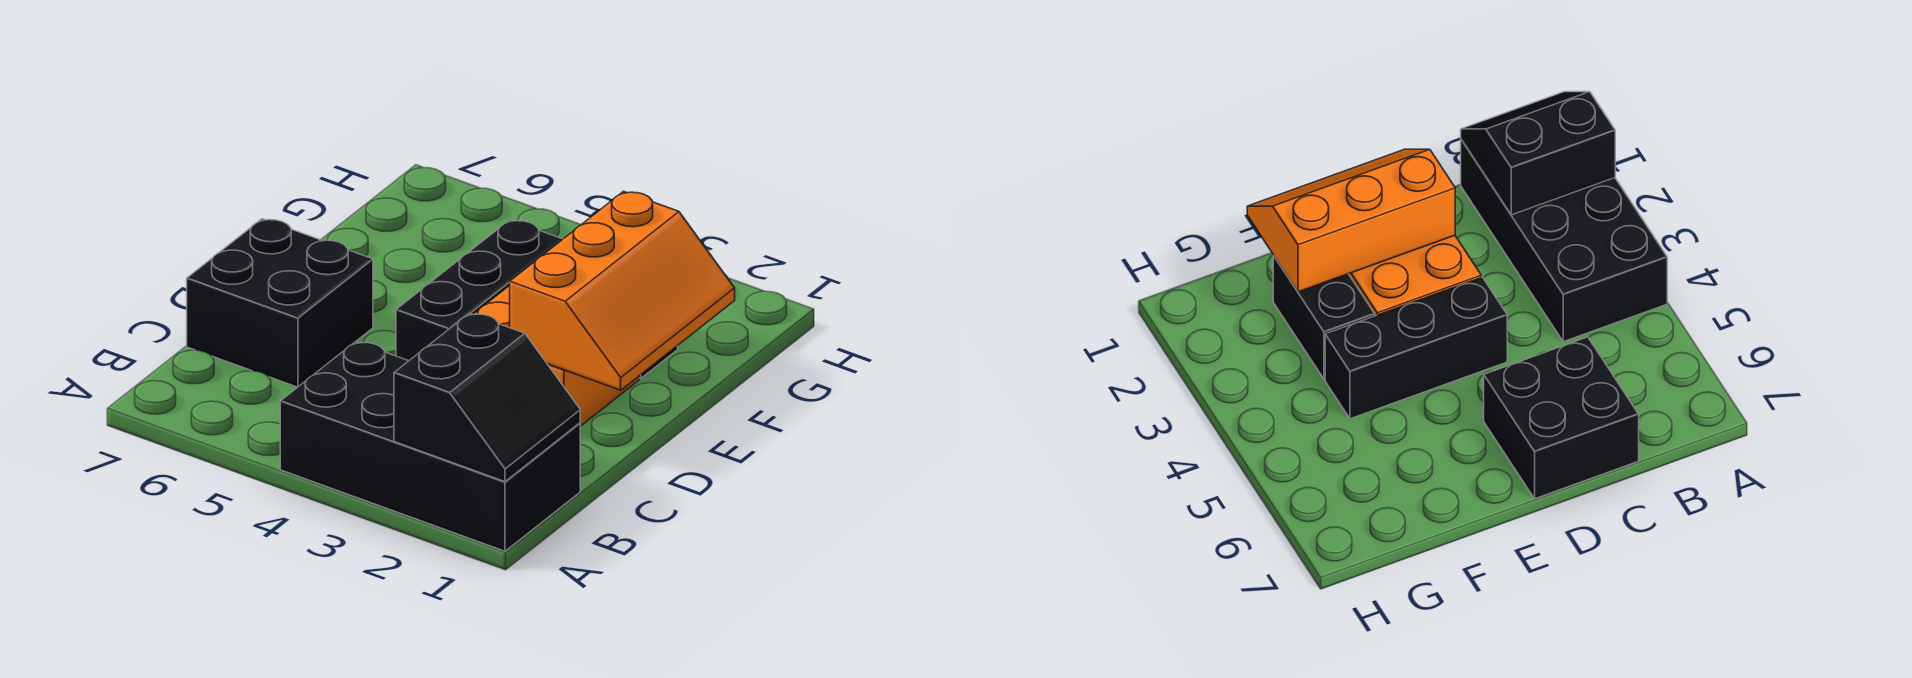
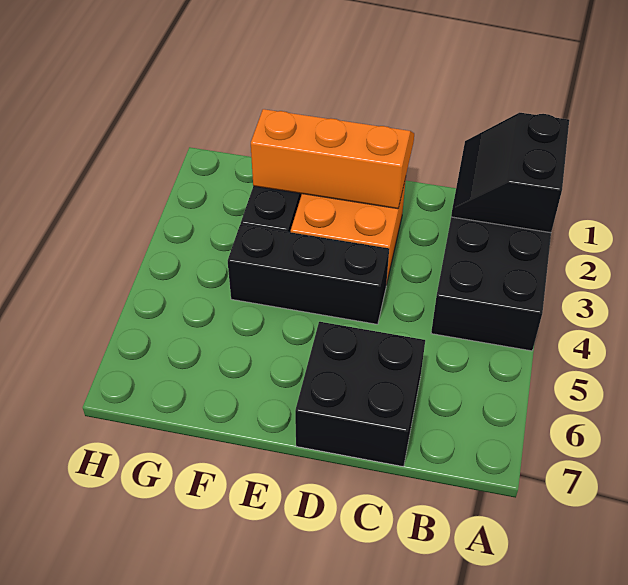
black slope A1:B2 level 2 top 2 -> black slope A1:B2 level 2 top A

